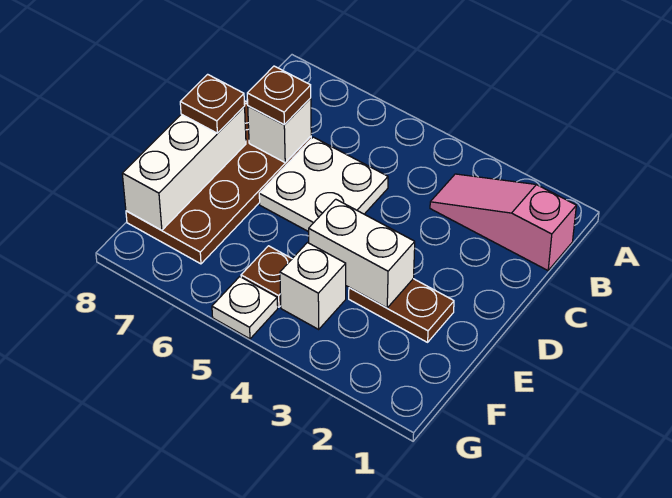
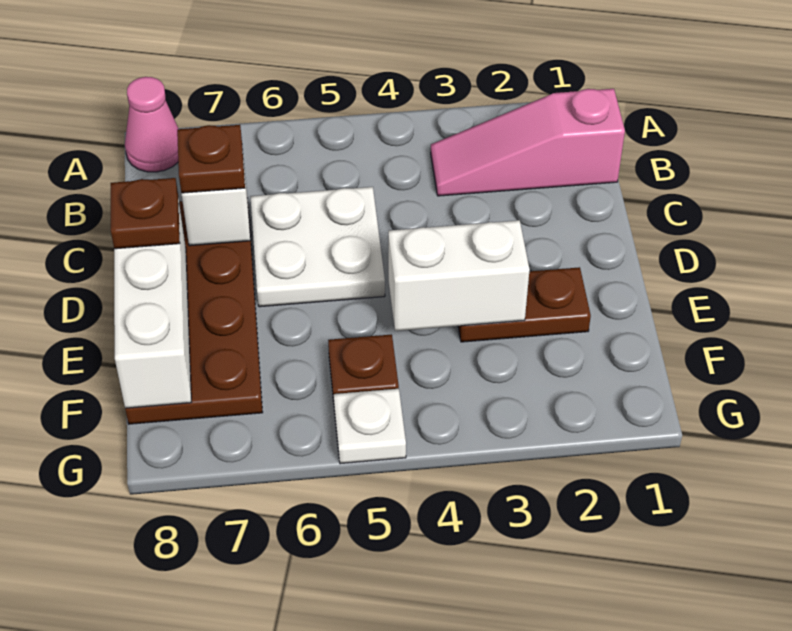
none -> pink cone A8 level 1
white brick F4 level 1 -> none

